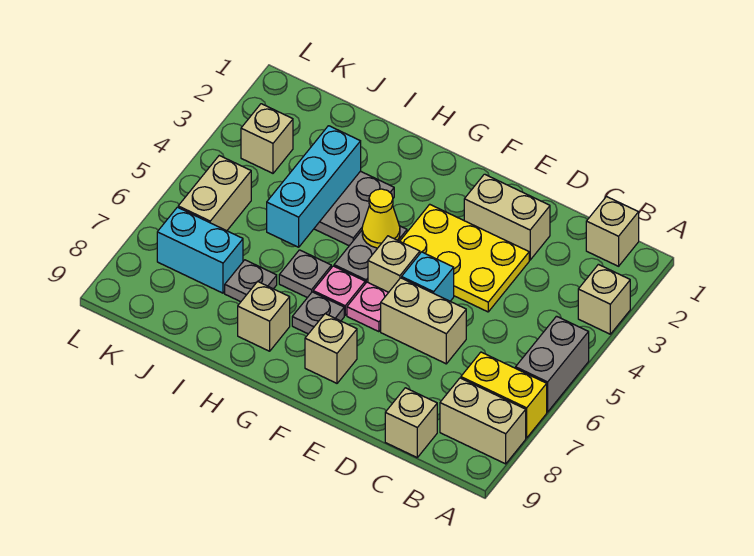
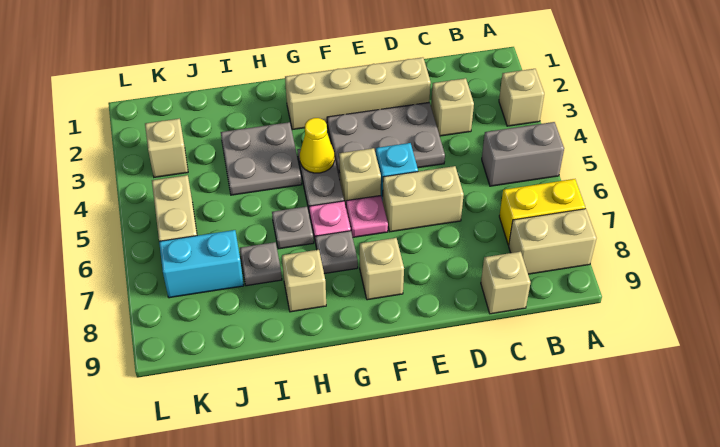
grey brick A5:A6 level 1 -> grey brick A5:B5 level 1
tan brick B1 level 1 -> tan brick C3 level 1
tan brick D2:E2 level 1 -> tan brick D2:G2 level 1
yellow plate D3:F4 level 1 -> grey plate D3:F4 level 1
cyan brick I3:I5 level 2 -> none

